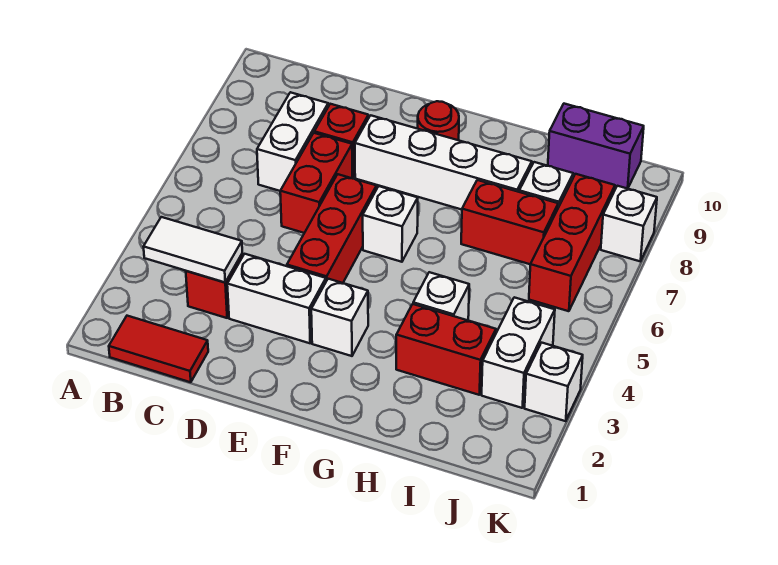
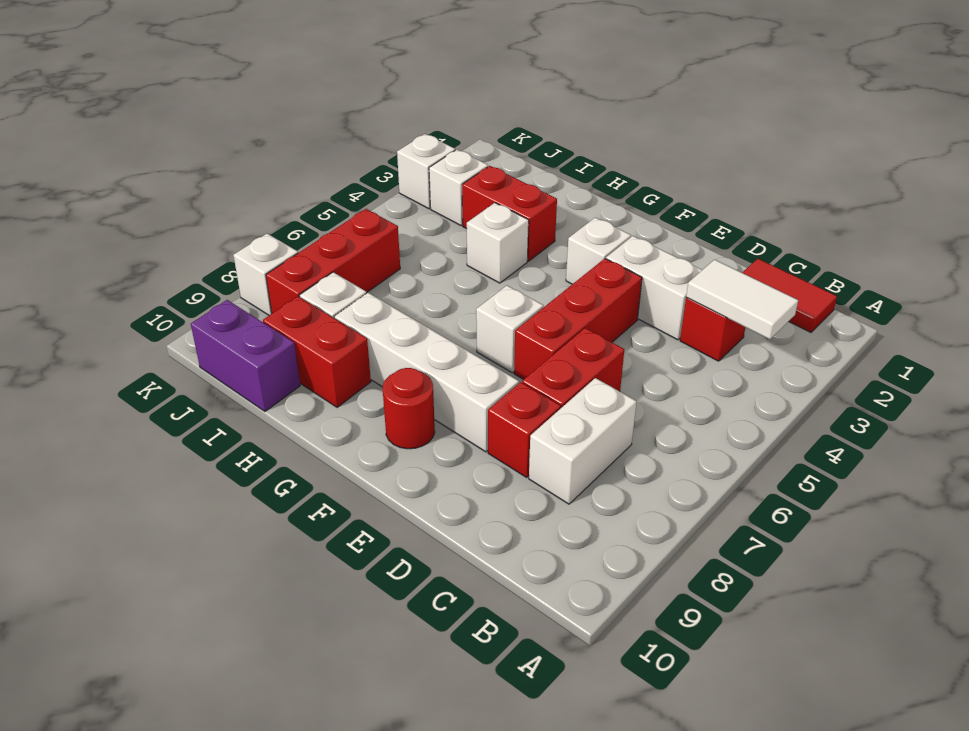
red brick H7:I7 level 1 -> red brick H9:I9 level 1
white brick J3:J4 level 1 -> white brick J3 level 1

